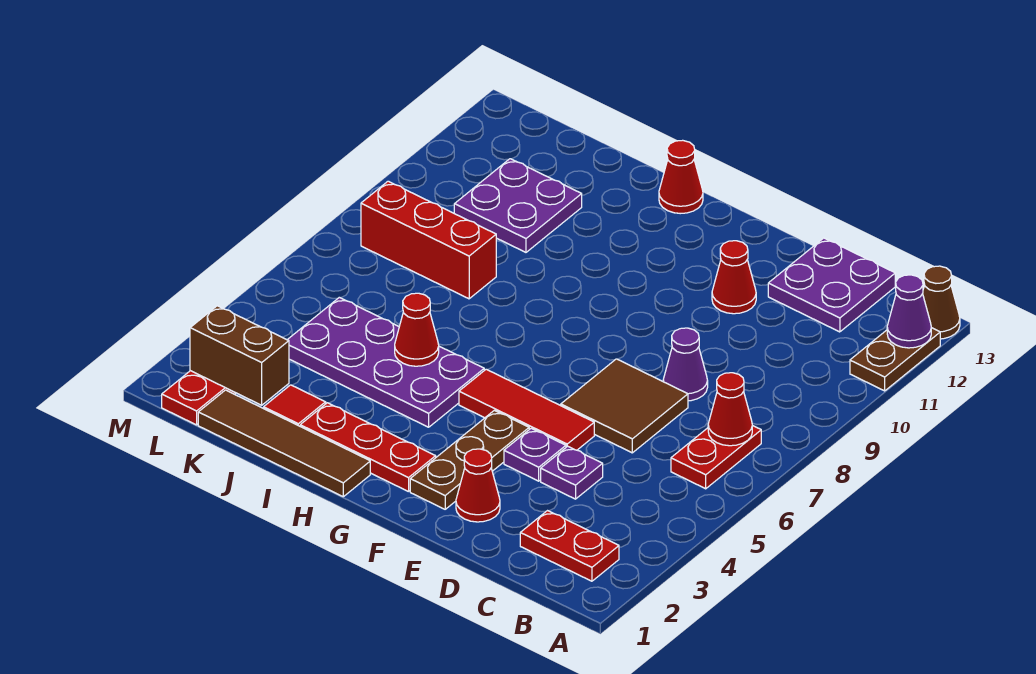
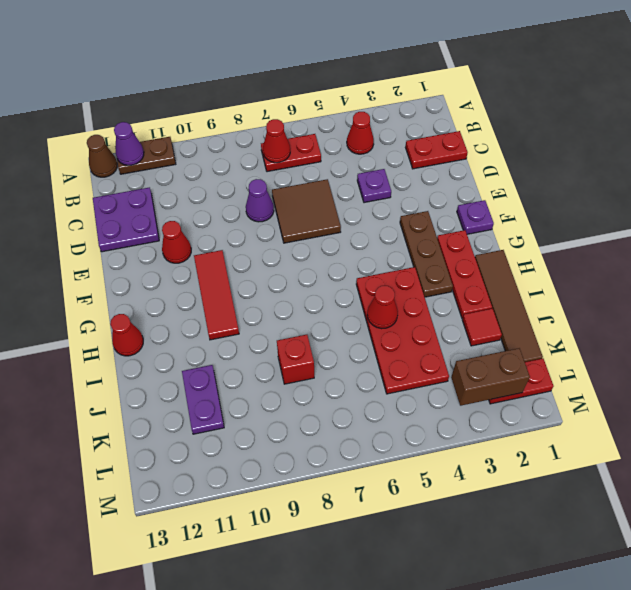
red plate B2:C2 level 1 -> red plate C1:C2 level 1
red cone E2 level 1 -> red cone B4 level 1
purple plate E4 level 1 -> purple plate F1 level 1
red tile E5:G5 level 1 -> red tile F10:H10 level 1
brown plate F2:F4 level 1 -> brown plate F3:H3 level 1
purple plate H4:K5 level 1 -> red plate H4:K5 level 1
red brick J8:L8 level 1 -> red brick J8 level 1
purple plate J10:K11 level 1 -> purple plate J11:K11 level 1
brown brick K2:L2 level 2 -> brown brick L2:L3 level 2

